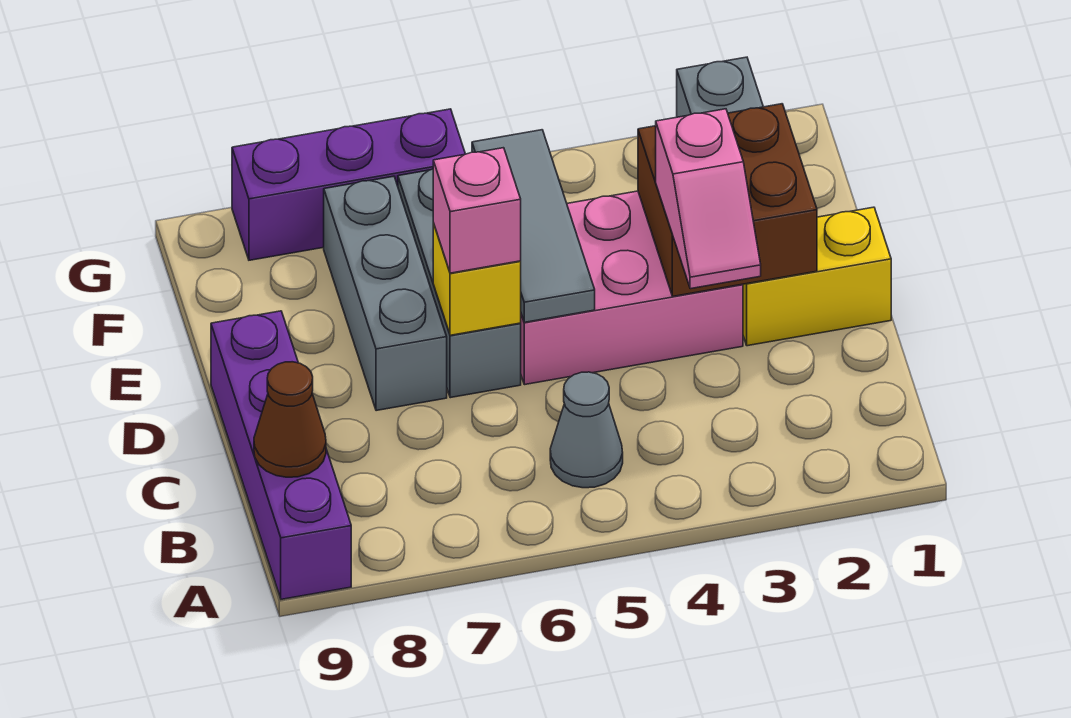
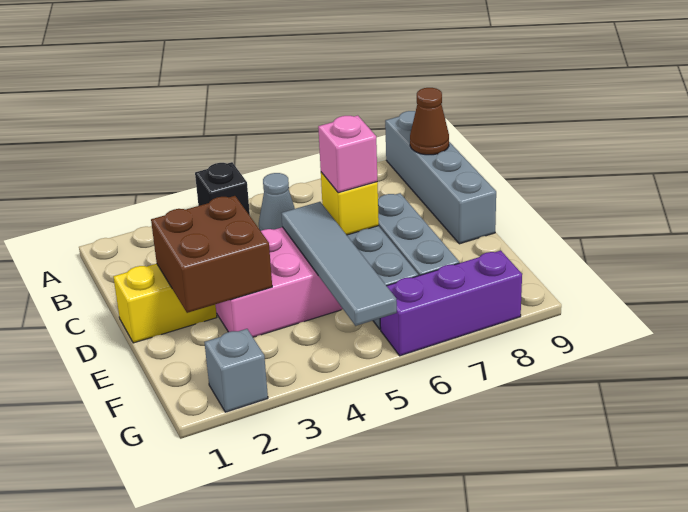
none -> black brick A4 level 1
purple brick A9:D9 level 1 -> grey brick A9:D9 level 1
pink slope C3:D3 level 3 top D -> none
grey tile D5:F5 level 2 -> grey tile D5:G5 level 2

